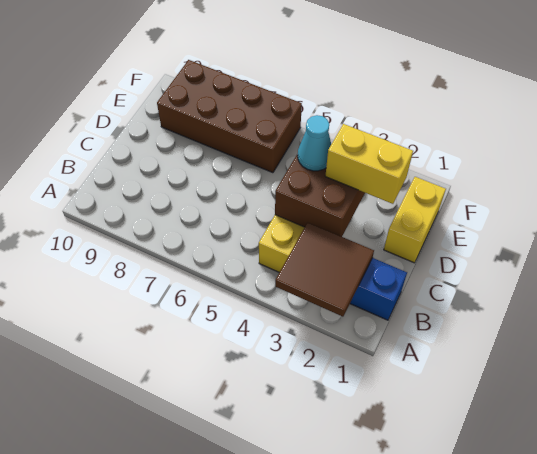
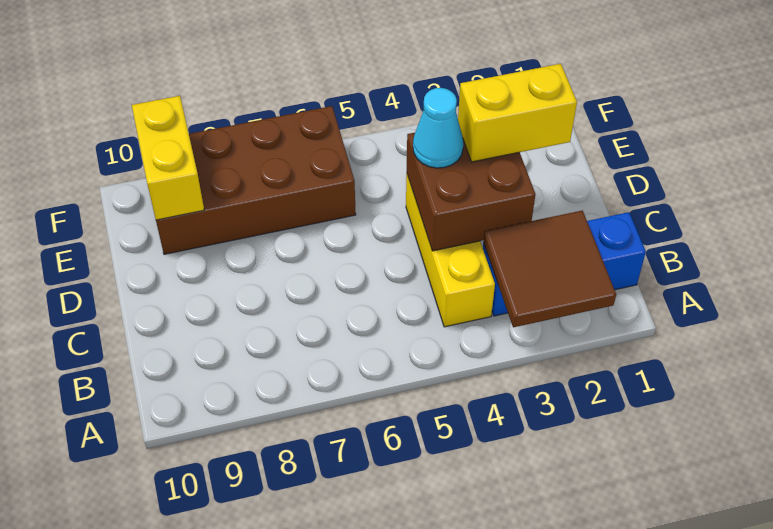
yellow brick D1:E1 level 1 -> yellow brick E9:F9 level 2

